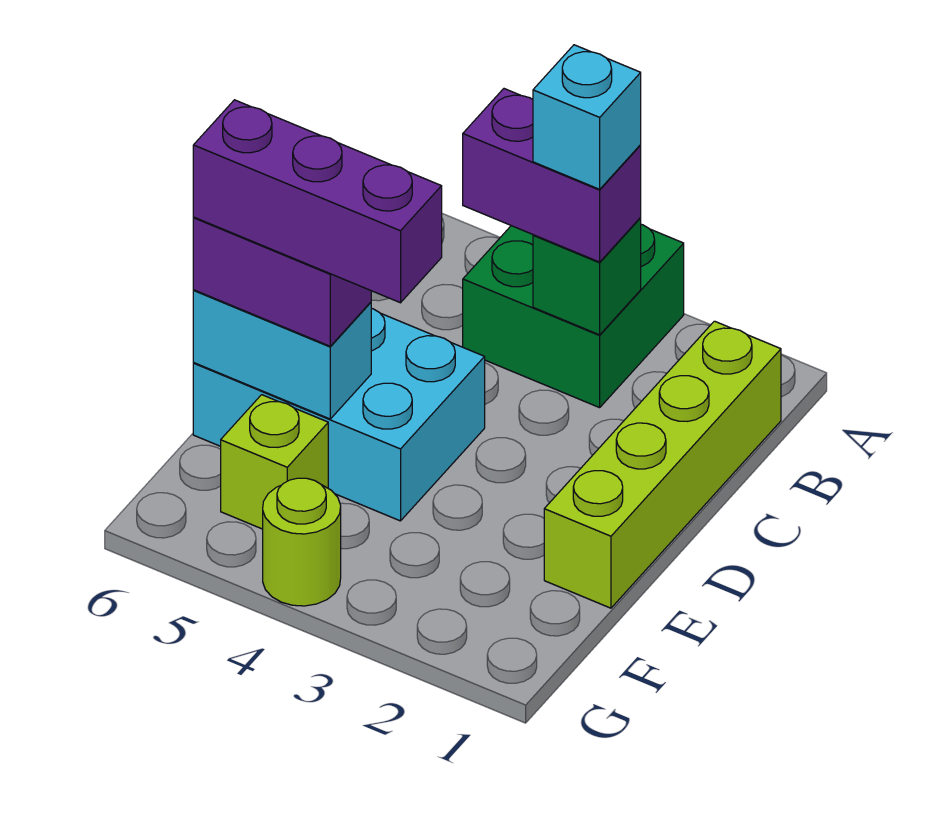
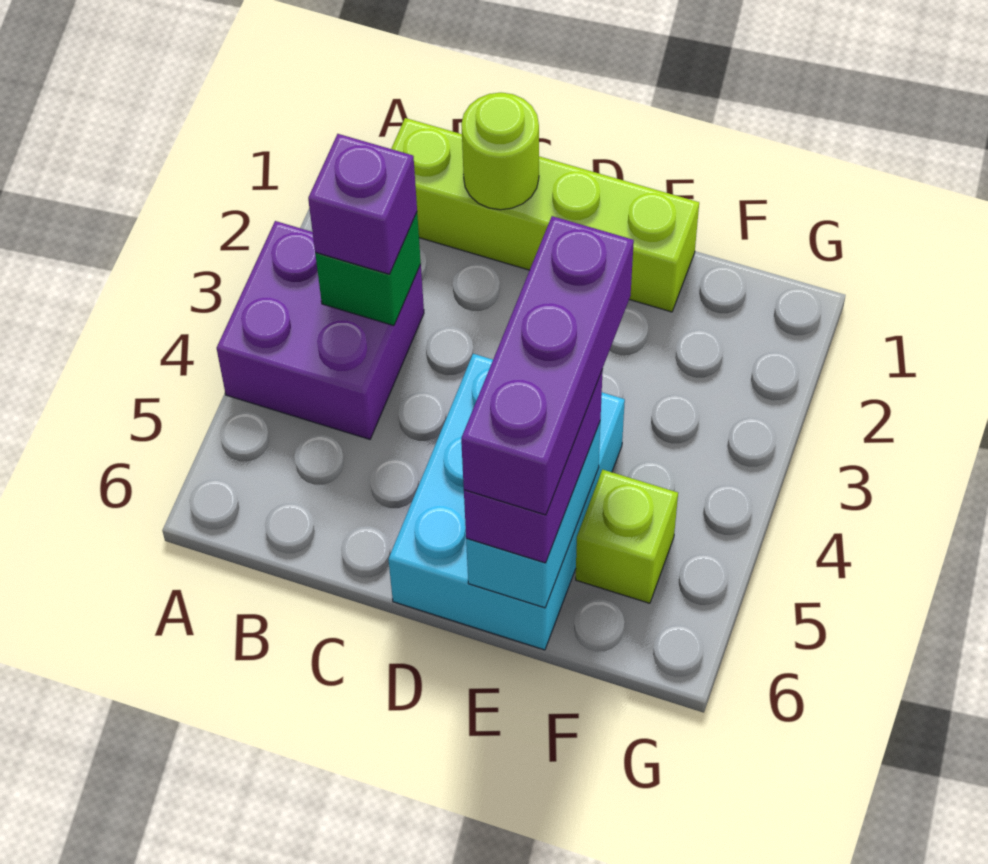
green brick A3:B4 level 1 -> purple brick A3:B4 level 1
purple brick B3:B4 level 3 -> purple brick B3 level 3
cyan brick B3 level 4 -> none
lime round brick G4 level 1 -> lime round brick C1 level 2

